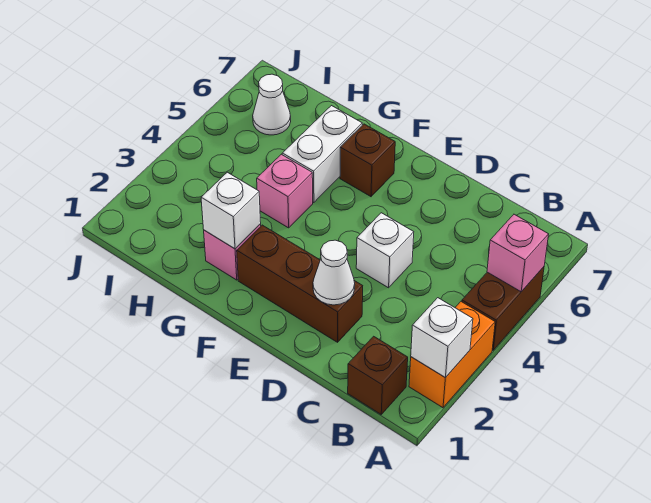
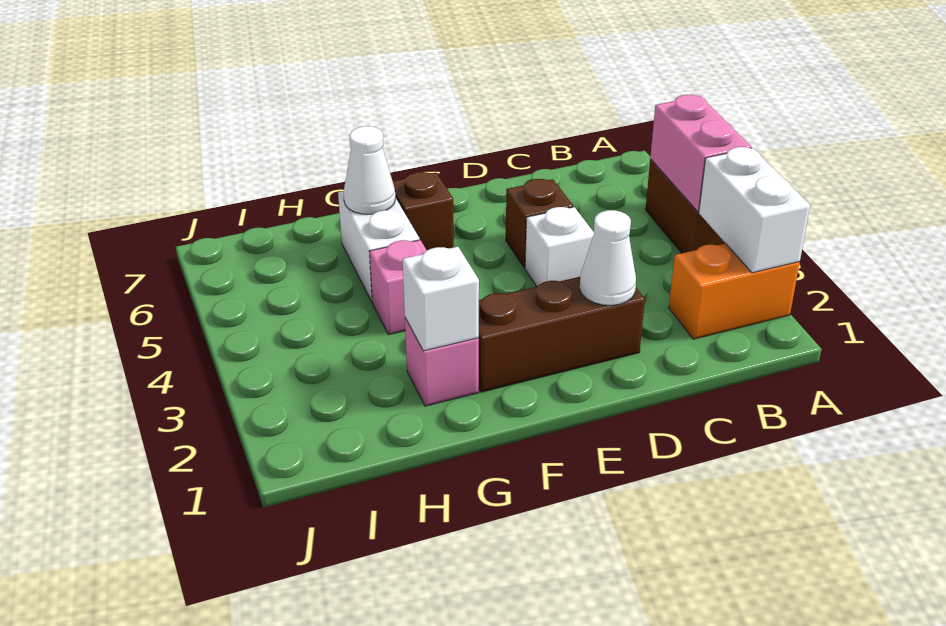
orange brick A2:A3 level 1 -> orange brick A2:B2 level 1
white brick A2 level 2 -> white brick A2:A3 level 2
pink brick A5 level 2 -> pink brick A4:A5 level 2
brown brick B1 level 1 -> brown brick D5 level 1
white cone I6 level 1 -> white cone G6 level 2

